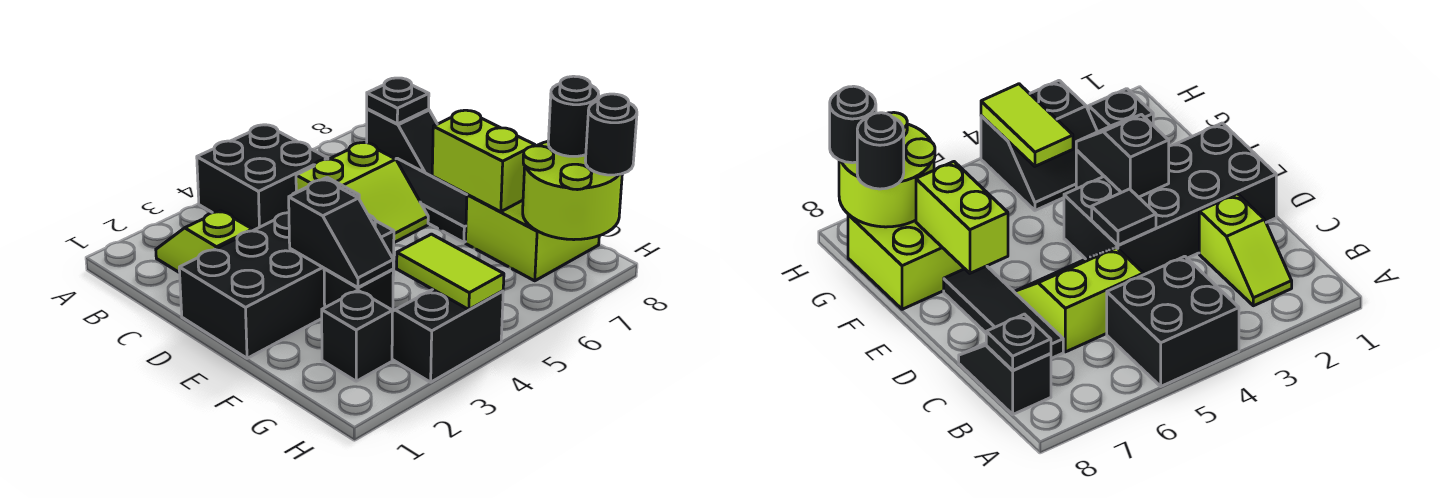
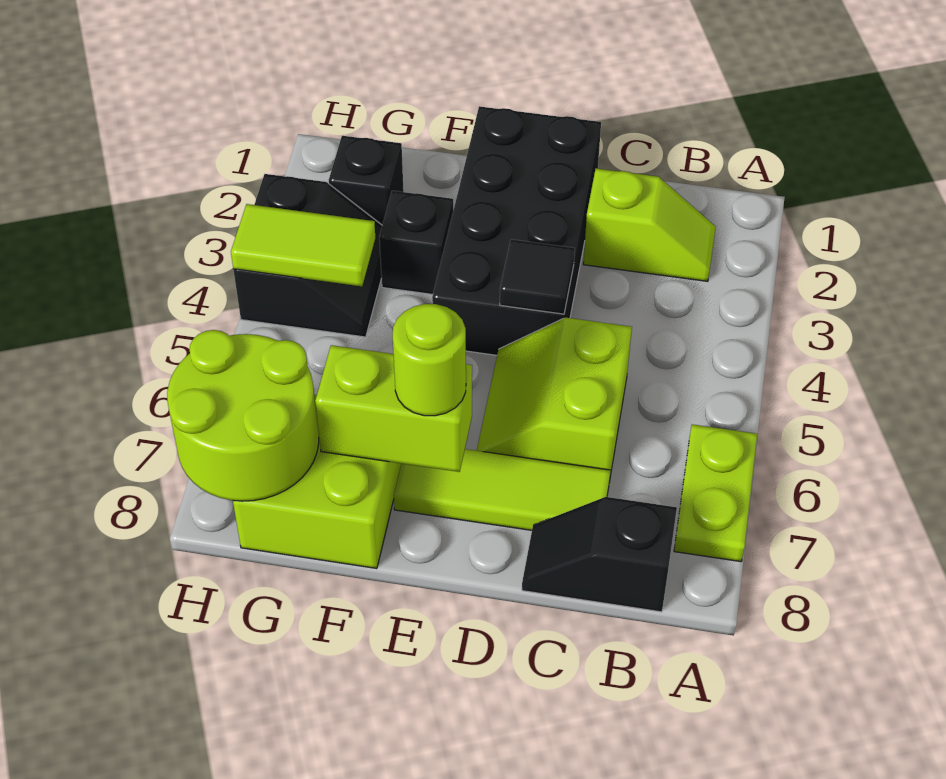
black brick A4:B5 level 1 -> none
none -> lime plate A6:A7 level 1
black plate B8 level 2 -> none
black tile C7:E7 level 1 -> lime tile C7:E7 level 1
black slope E3:F3 level 2 top E -> none
none -> lime round brick E7 level 3
black round brick G8 level 3 -> none
black round brick H8 level 3 -> none

